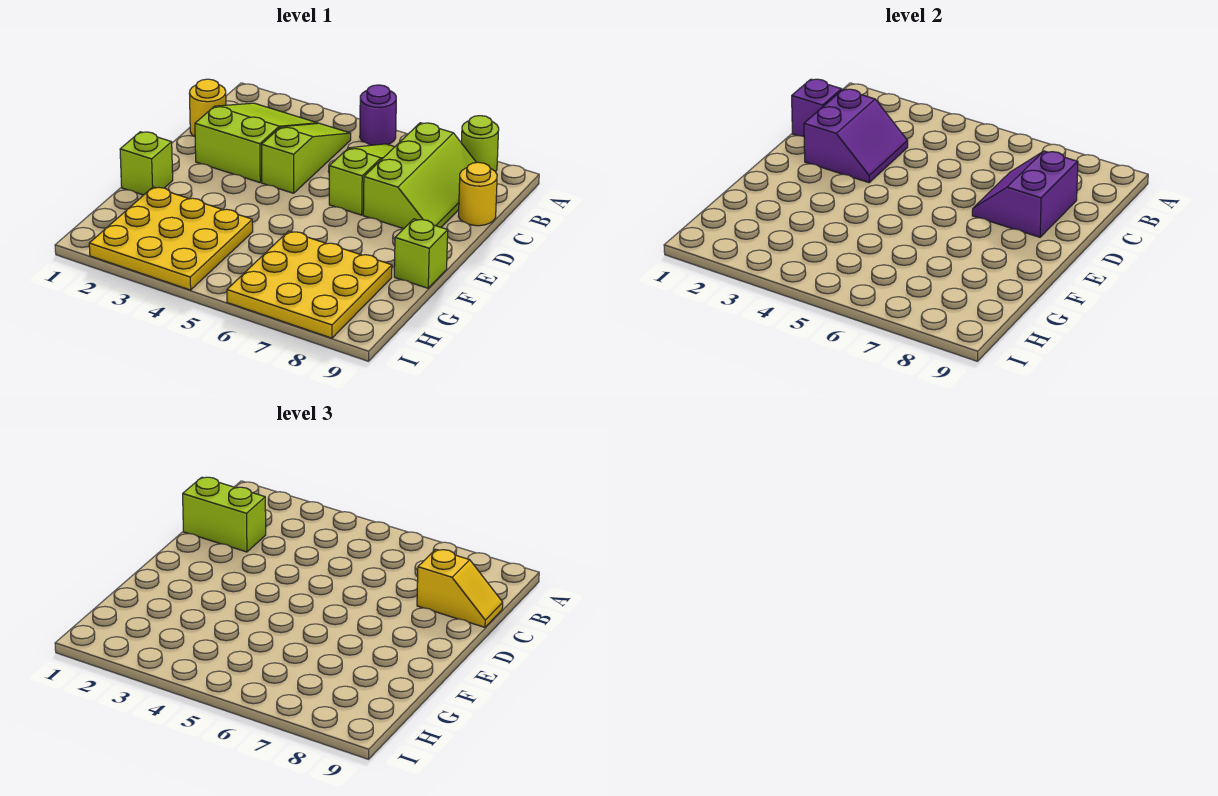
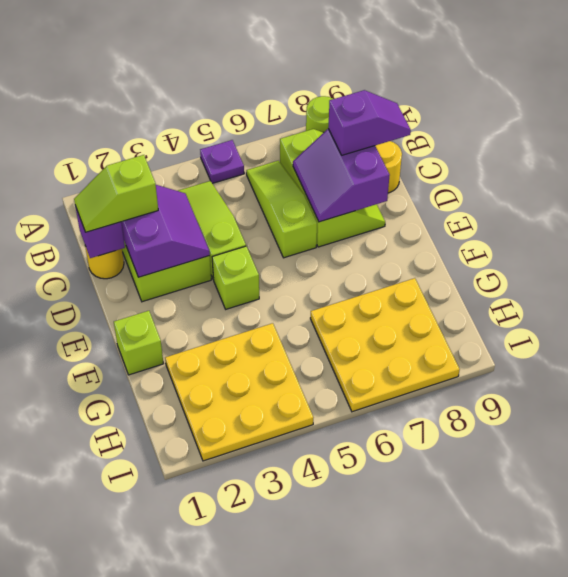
purple round brick A5 level 1 -> purple plate A5 level 1
lime brick C1:C2 level 3 -> lime slope C1:C2 level 3 top 2
yellow slope C8:C9 level 3 top 8 -> purple slope C8:C9 level 3 top 8
lime brick F9 level 1 -> lime brick E4 level 1

